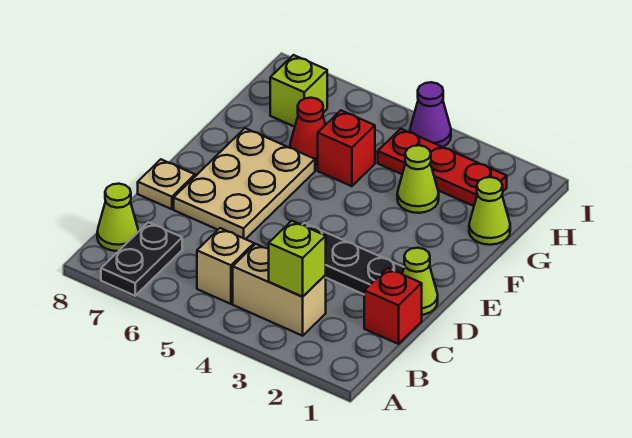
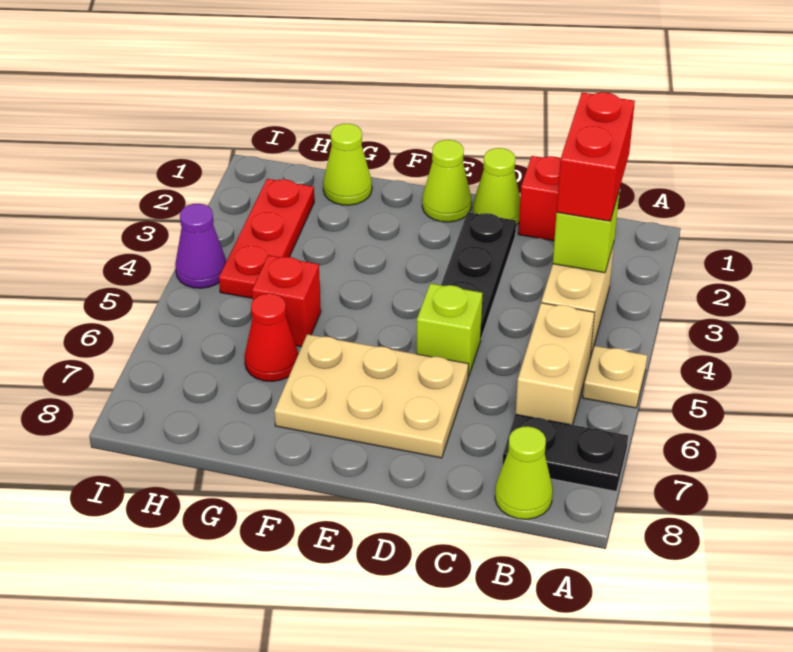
none -> red brick B2:B3 level 3
tan brick B5 level 1 -> tan brick B5:B6 level 1
tan plate D8 level 1 -> tan plate A5 level 1
lime cone G3 level 1 -> lime cone E1 level 1
lime brick H7 level 1 -> lime brick D5 level 1

